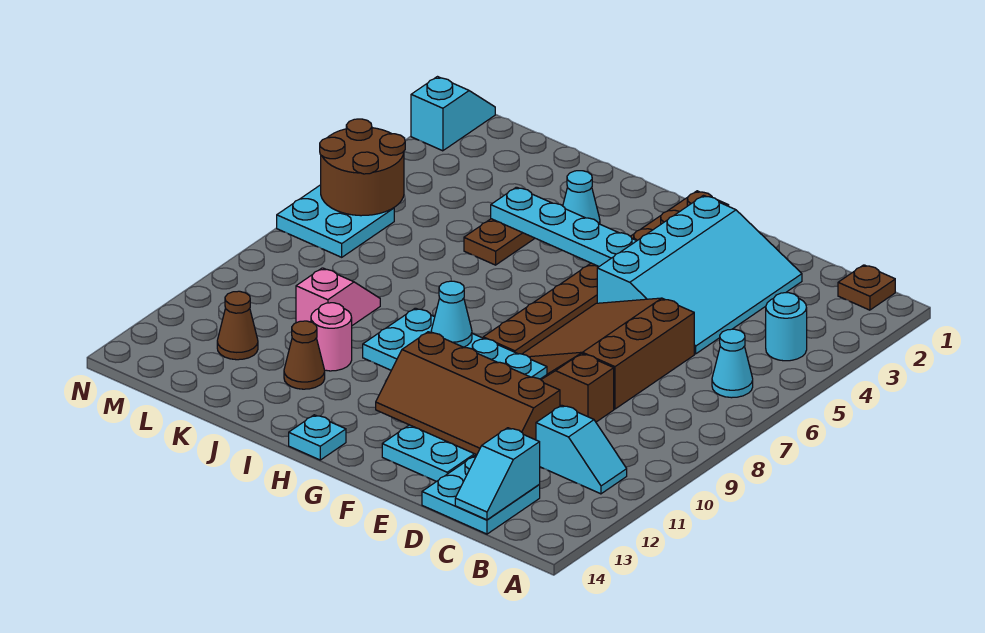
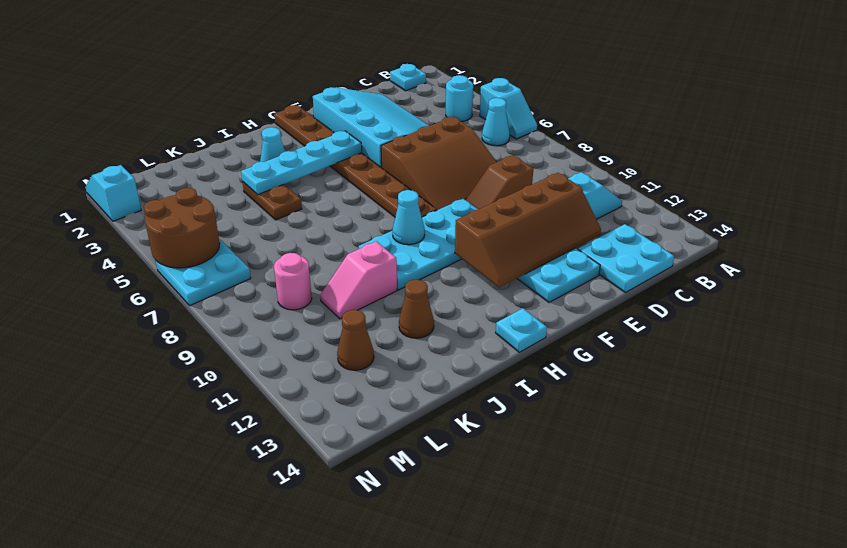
brown plate B1 level 1 -> cyan plate B1 level 1
cyan slope C13:C14 level 2 top 13 -> cyan slope A5:A6 level 1 top 5
brown slope D6:F8 level 1 top D -> brown slope D6:F8 level 1 top 6
pink round brick J11 level 1 -> pink round brick L9 level 1
pink slope K9:K10 level 1 top 10 -> pink slope J10:K10 level 1 top J

